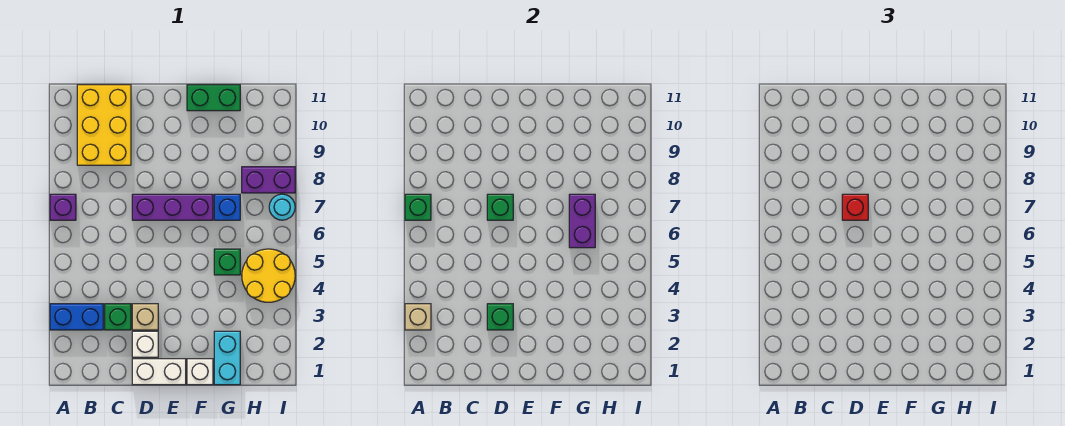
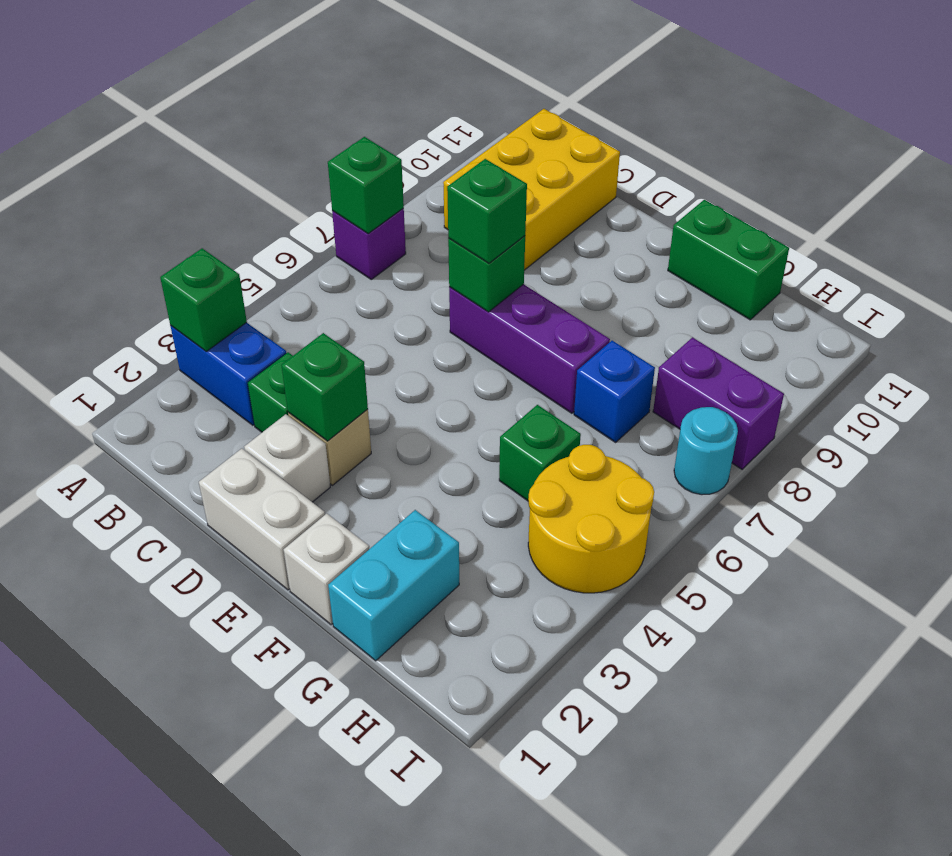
tan brick A3 level 2 -> green brick A3 level 2
red brick D7 level 3 -> green brick D7 level 3
purple brick G6:G7 level 2 -> none

